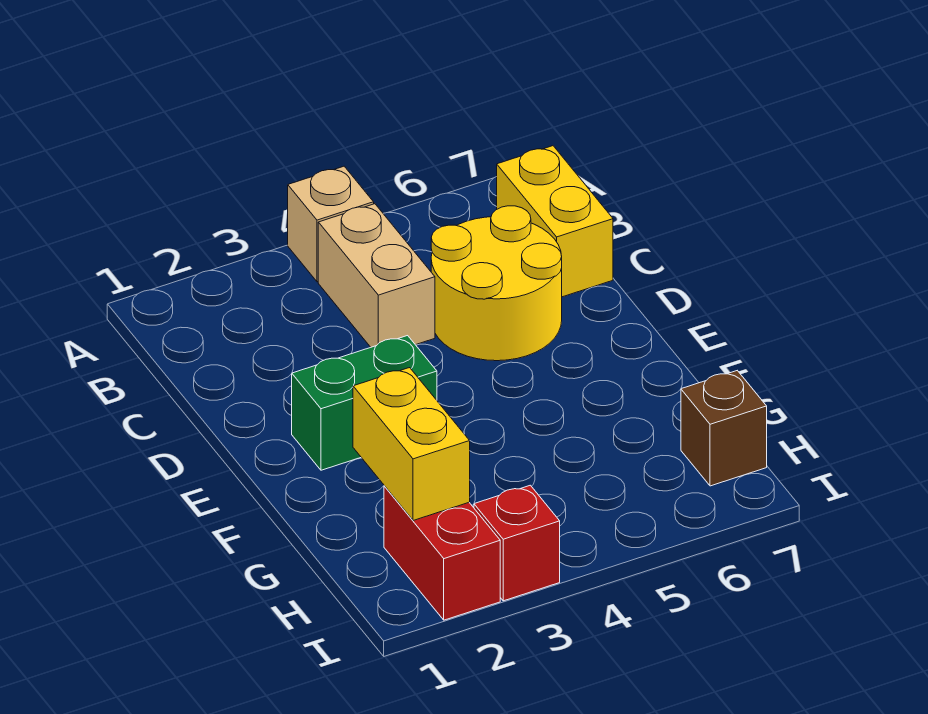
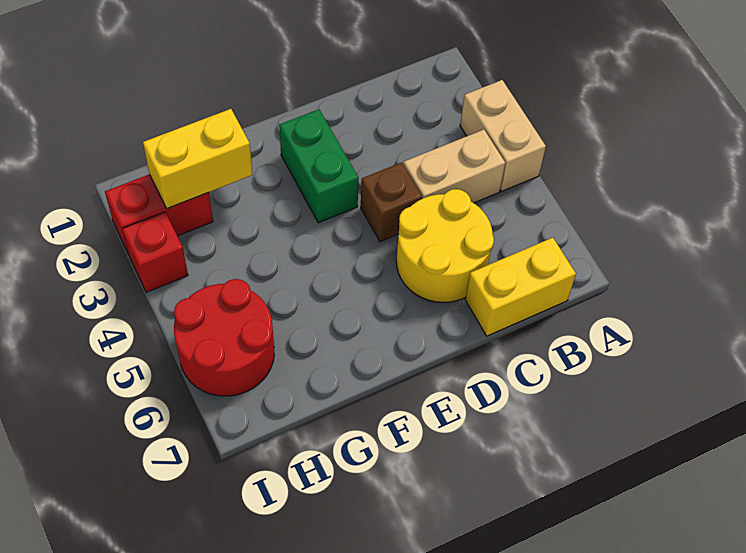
tan brick A4 level 1 -> tan brick A3:A4 level 1
none -> red round brick H5:I6 level 1
brown brick H7 level 1 -> brown brick D4 level 1

